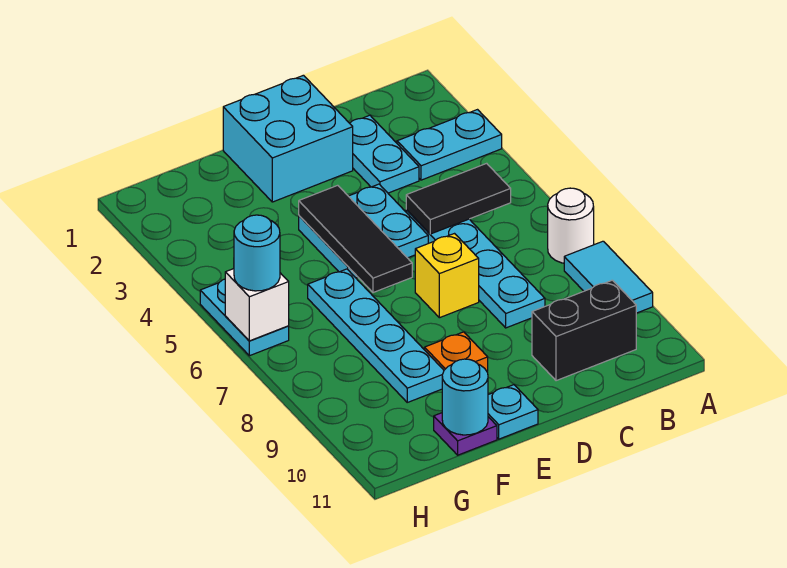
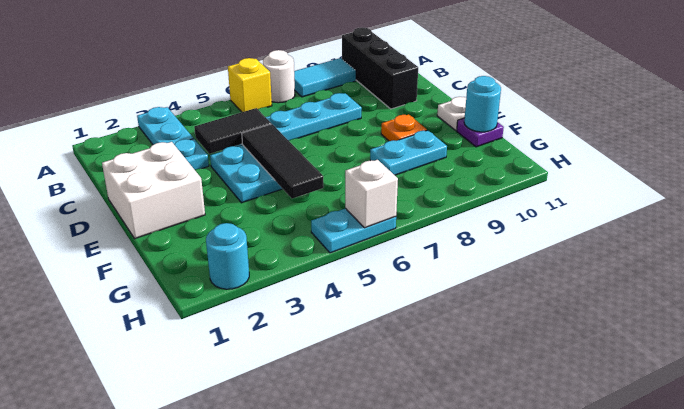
black tile B5:C5 level 2 -> black tile C4:C5 level 2
black brick B10:C10 level 1 -> black brick A10:C10 level 1
cyan brick D1:E2 level 1 -> white brick D1:E2 level 1
yellow brick D7 level 1 -> yellow brick A6 level 1
black tile E4:E6 level 2 -> black tile D5:F5 level 2
cyan plate E11 level 1 -> white plate E11 level 1
cyan plate F6:F9 level 1 -> cyan plate F8:F9 level 1
cyan round brick H6 level 3 -> cyan round brick H2 level 1

